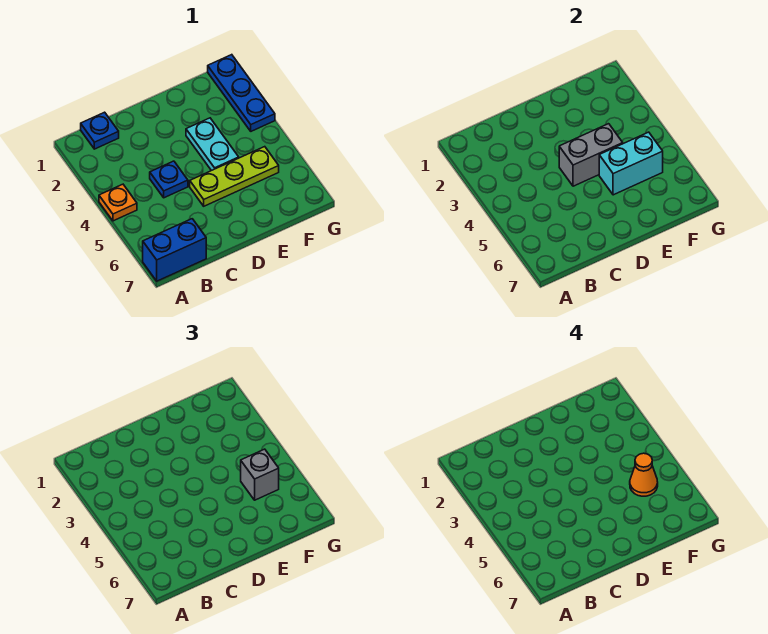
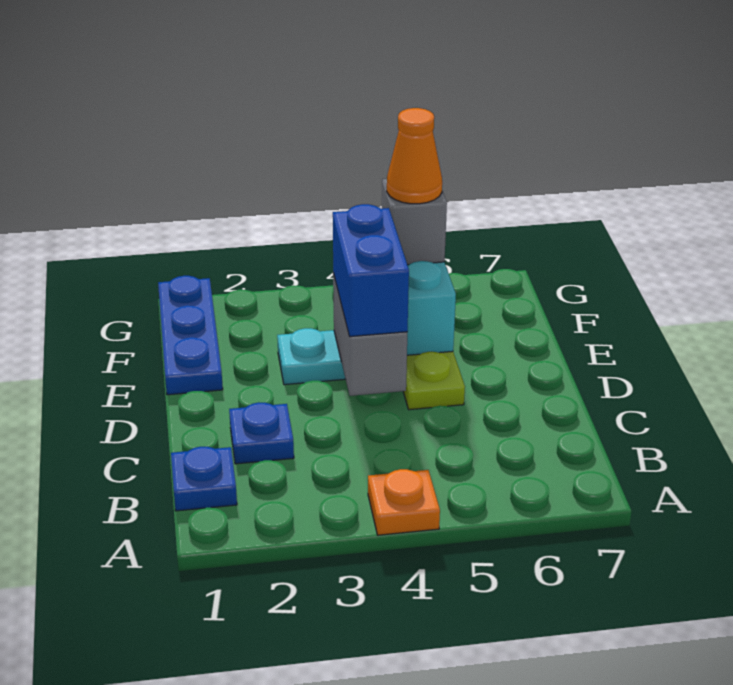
blue brick A7:B7 level 1 -> blue brick D4:E4 level 3
blue plate C4 level 1 -> blue plate C2 level 1
blue plate G1:G3 level 1 -> blue plate E1:G1 level 1

